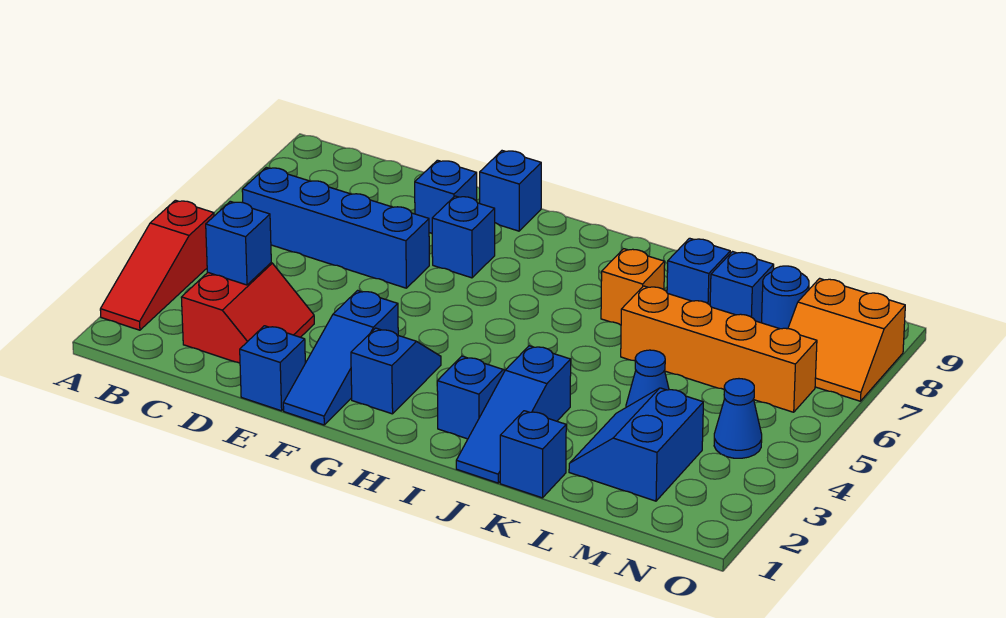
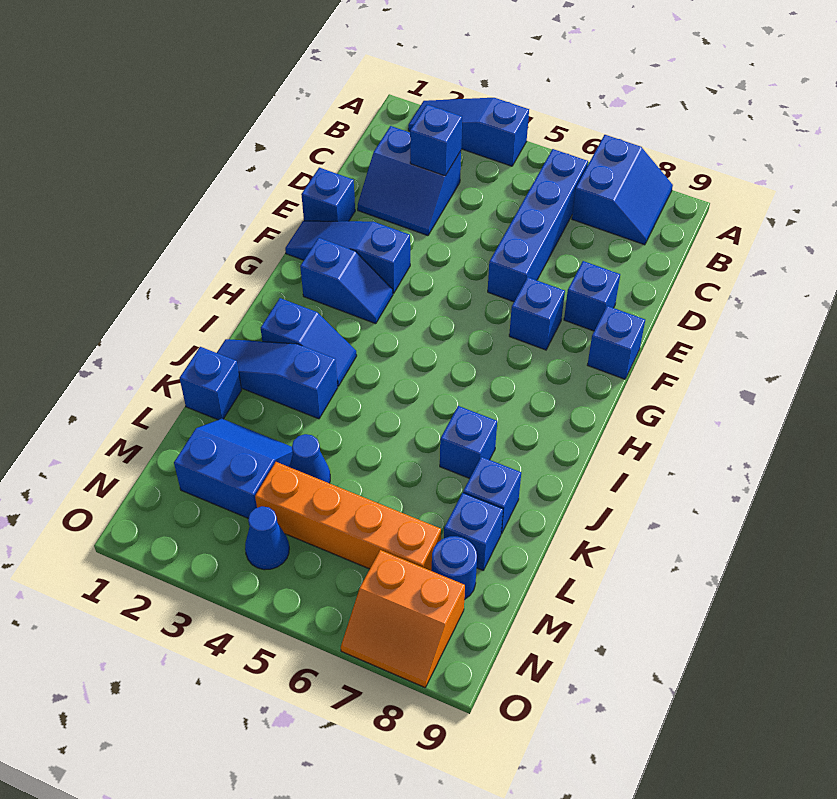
red slope A2:A4 level 1 top 4 -> blue slope A2:A4 level 1 top 4
none -> blue slope A7:B8 level 1 top 7
red slope C2:D3 level 1 top C -> blue slope C2:D3 level 1 top C
orange brick J7 level 1 -> blue brick J7 level 1
orange brick K6:N6 level 1 -> orange brick M4:M7 level 1
orange slope N7:O8 level 1 top 8 -> orange slope N7:O8 level 1 top N

